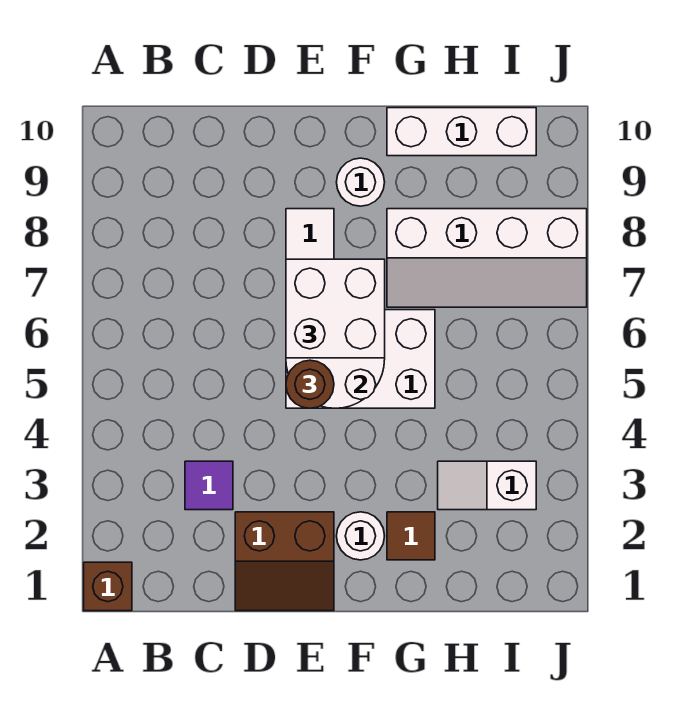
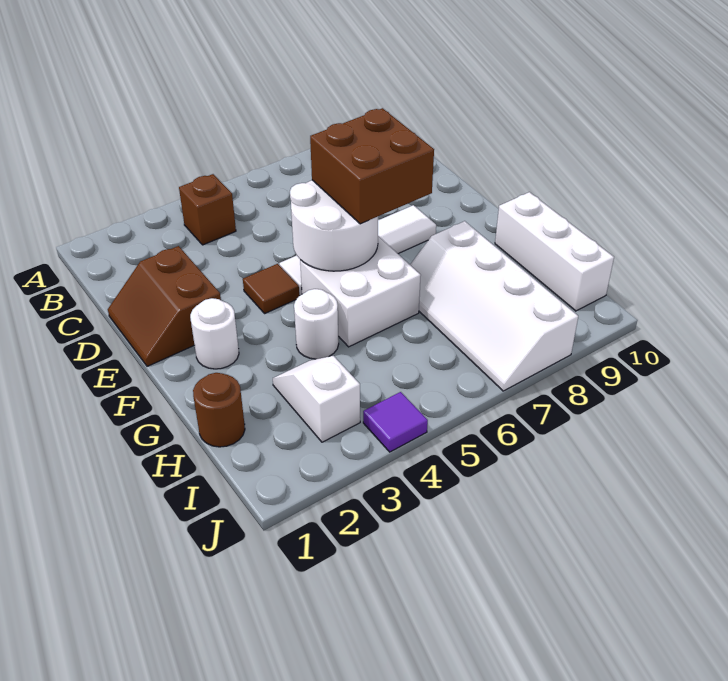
brown brick A1 level 1 -> brown brick B4 level 1
purple tile C3 level 1 -> purple tile J4 level 1
brown round brick E5 level 3 -> brown round brick H1 level 1
white brick E6:F7 level 3 -> brown brick E6:F7 level 3
white round brick F9 level 1 -> white round brick G4 level 1
brown tile G2 level 1 -> brown tile E4 level 1

